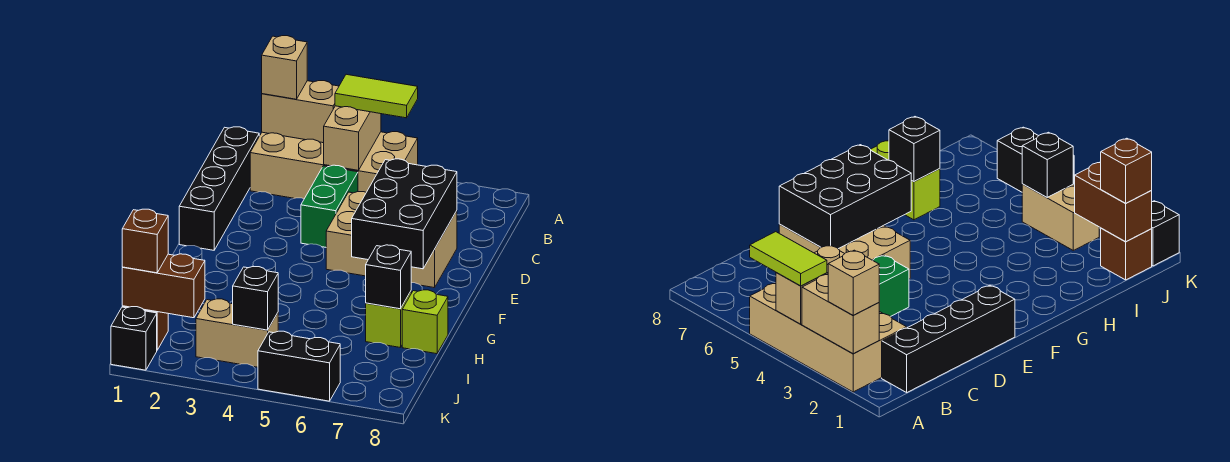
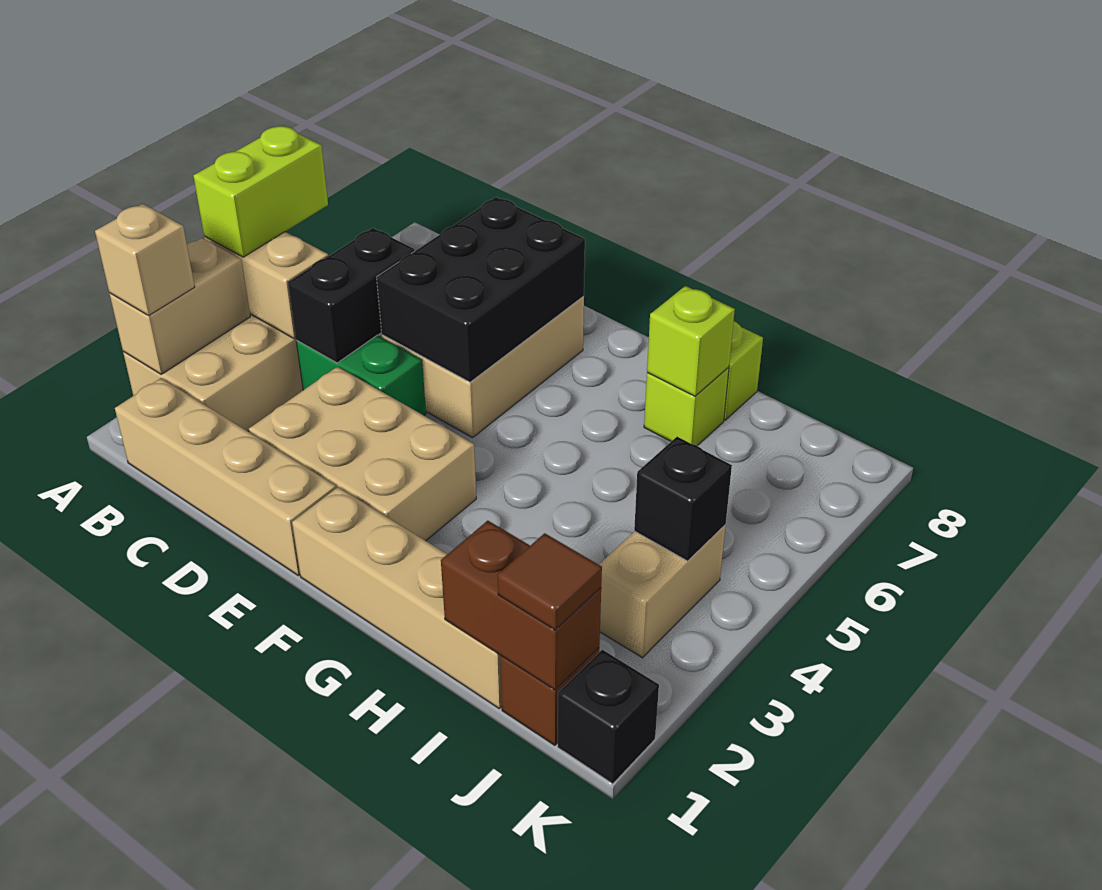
lime tile A4:A5 level 3 -> lime brick A4:A5 level 3
black brick B1:E1 level 1 -> tan brick B1:E1 level 1
none -> tan brick D2:F3 level 1
black brick D6:F7 level 2 -> black brick D5:E7 level 2
none -> tan brick F1:I1 level 1
black brick H7 level 2 -> lime brick H7 level 2
brown brick J1:J2 level 2 -> brown brick I1:J1 level 2
brown brick J1 level 3 -> brown tile J1 level 3
black brick K5:K6 level 1 -> black brick C4:C5 level 2

